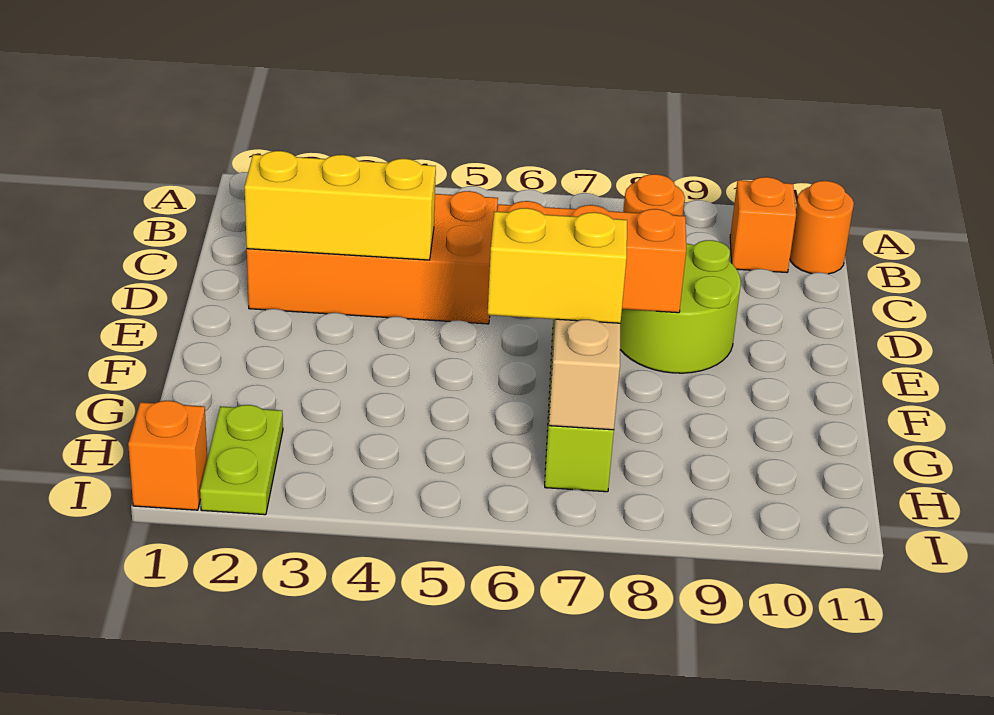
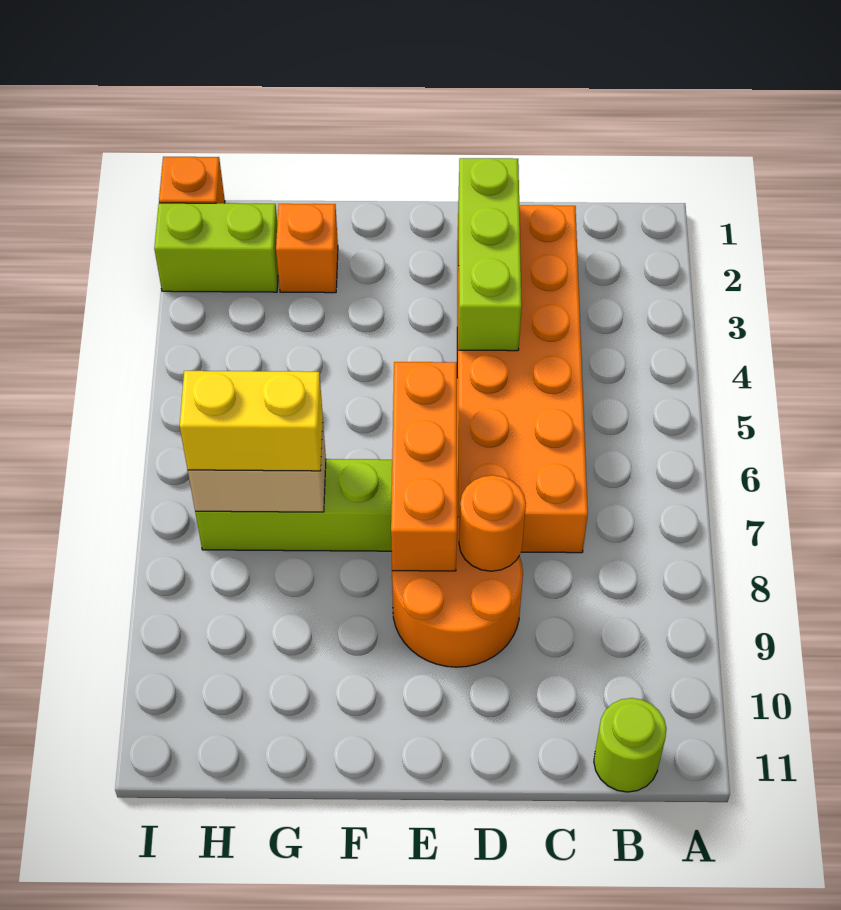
orange brick B10 level 1 -> orange brick G2 level 1
orange round brick B11 level 1 -> lime round brick B11 level 1
orange brick C2:D5 level 1 -> orange brick C2:D7 level 1
yellow brick D2:D4 level 2 -> lime brick D2:D4 level 2
lime round brick D8:E9 level 1 -> orange round brick D8:E9 level 1
yellow brick G6:G7 level 3 -> yellow brick G7:H7 level 3
lime plate H2:I2 level 1 -> lime brick H2:I2 level 1

